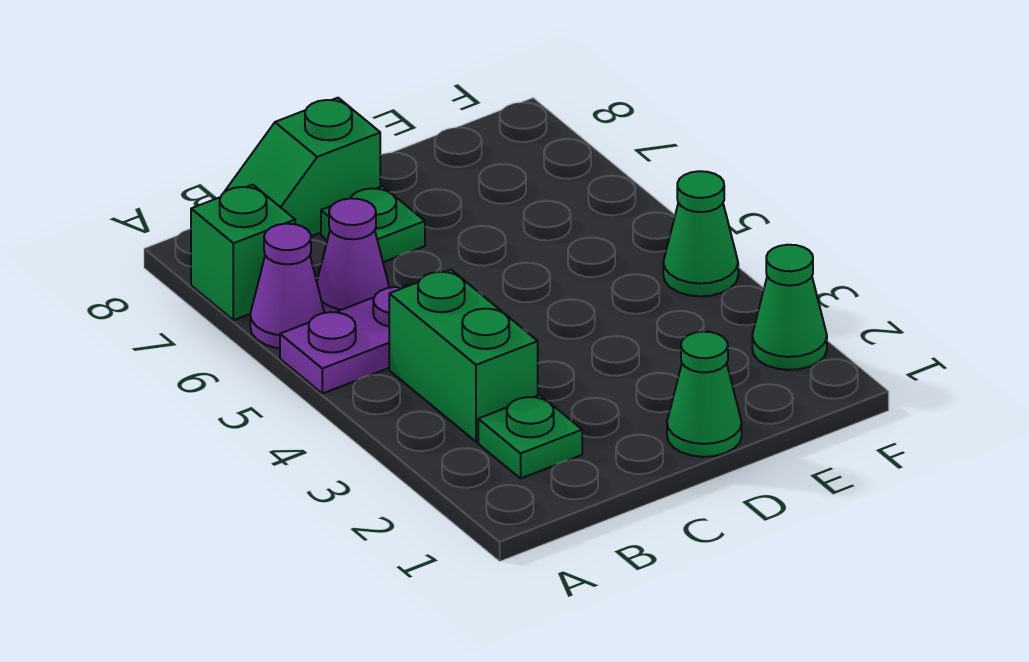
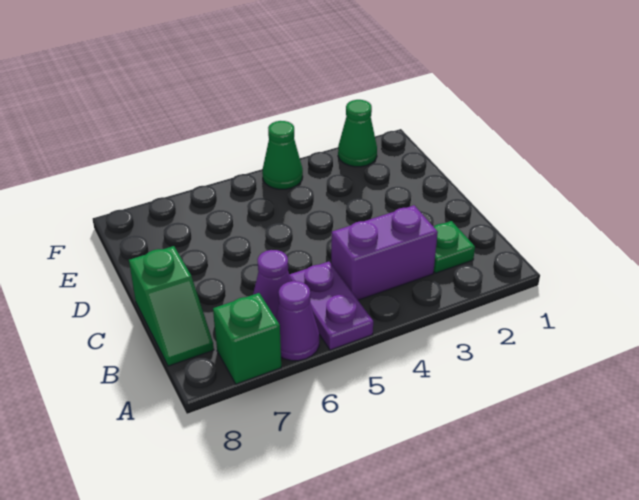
green brick B3:B4 level 1 -> purple brick B3:B4 level 1
green plate C7 level 1 -> none
green cone D1 level 1 -> none

